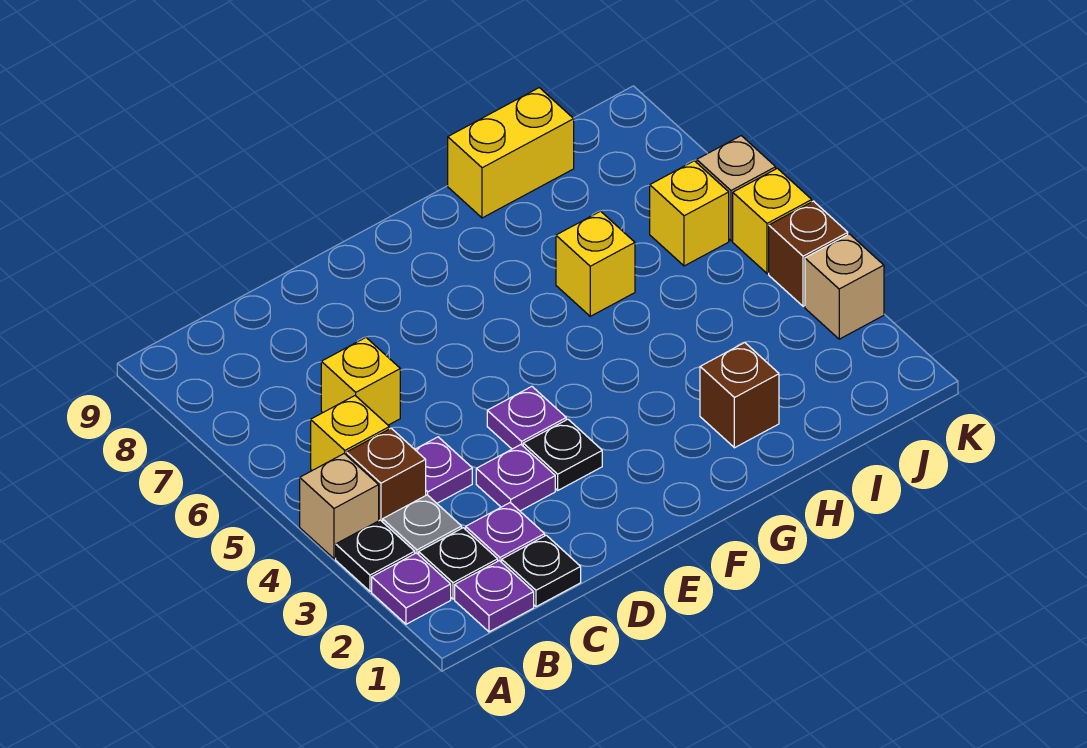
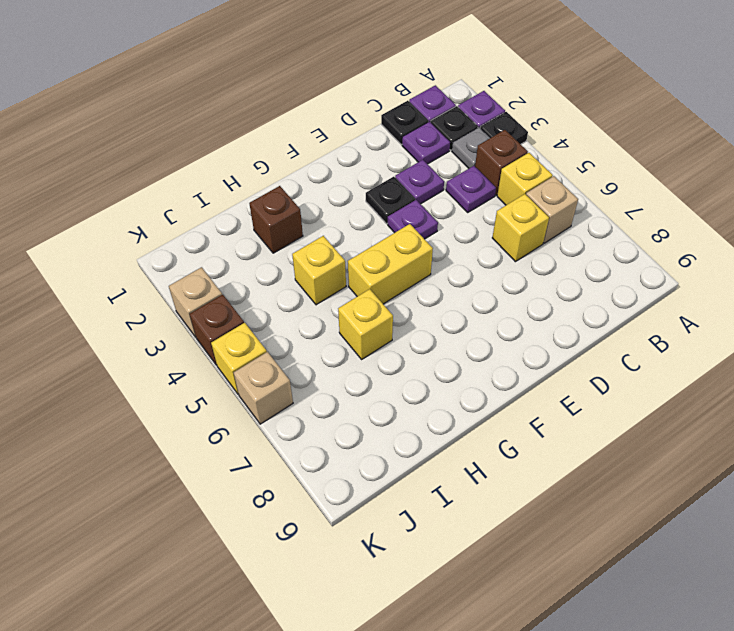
tan brick A4 level 1 -> tan brick B6 level 1
yellow brick H9:I9 level 1 -> yellow brick F5:G5 level 1
yellow brick J6 level 1 -> yellow brick H4 level 1

